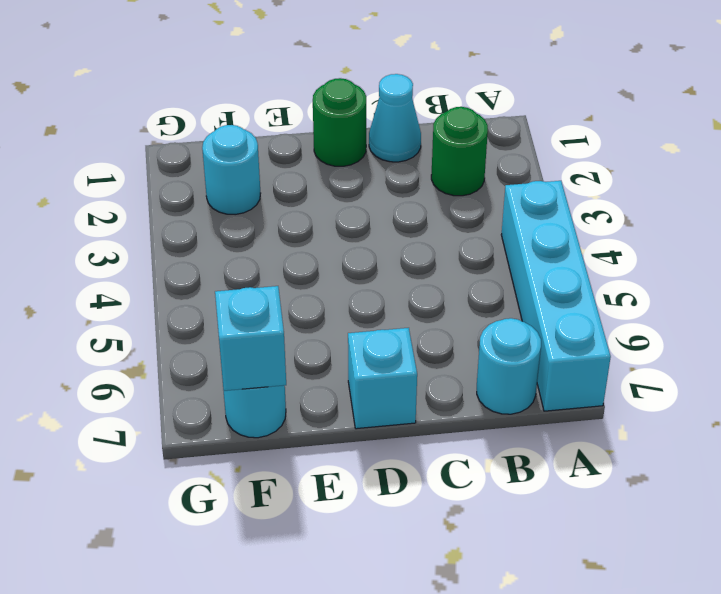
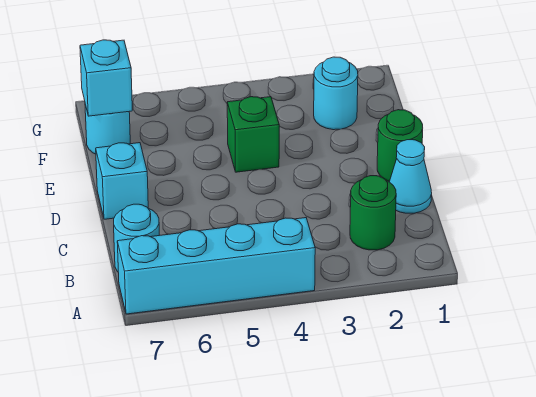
none -> green brick E4 level 1

